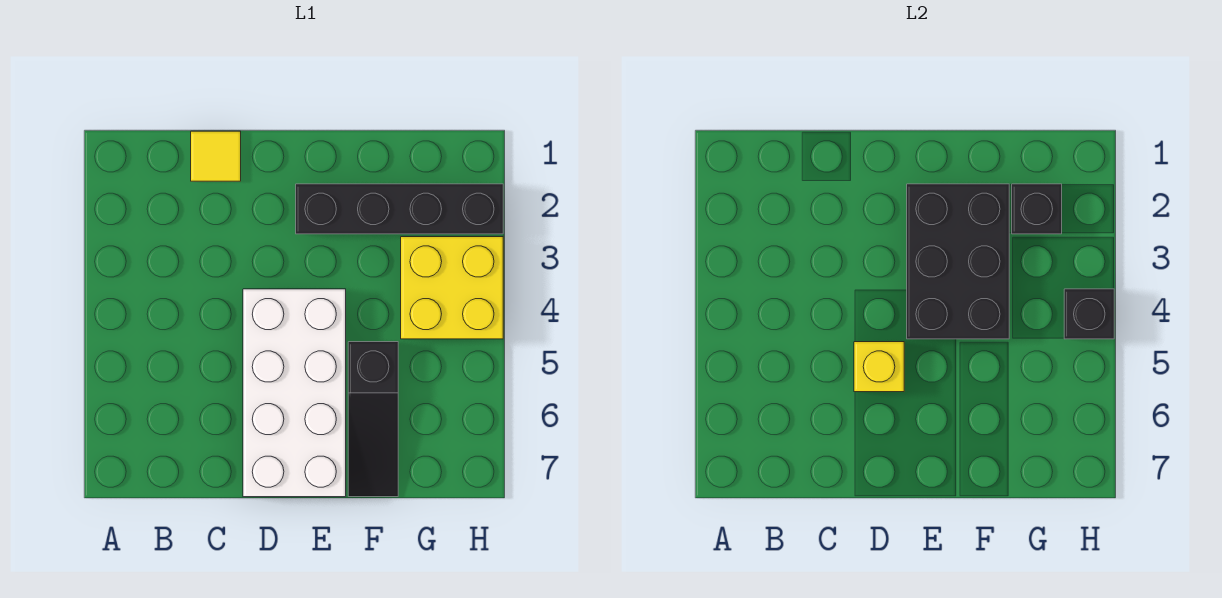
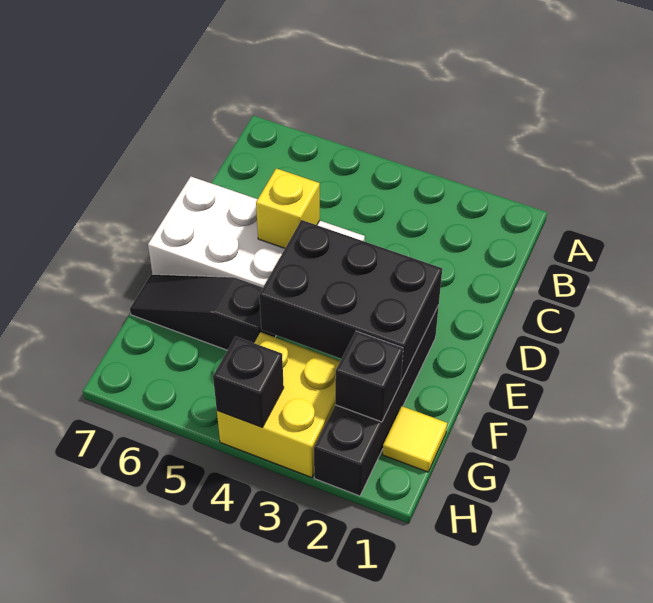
yellow tile C1 level 1 -> yellow tile G1 level 1

